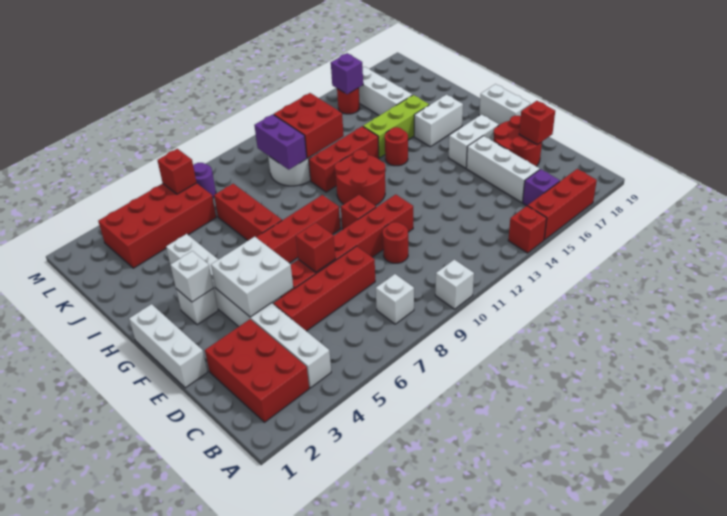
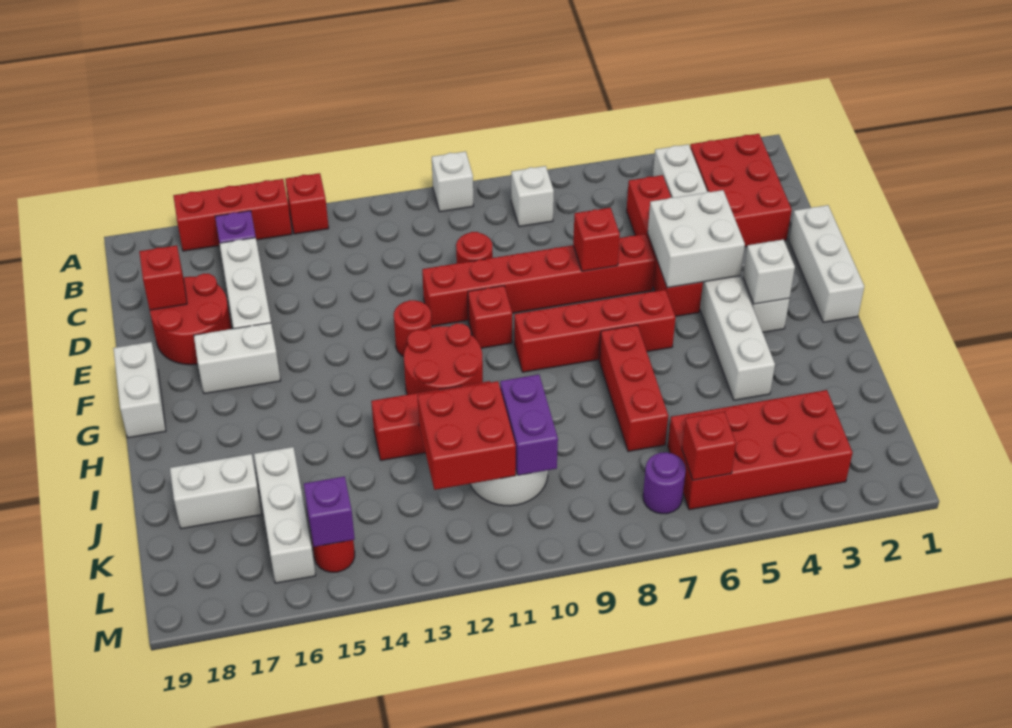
red brick D5:D8 level 1 -> red brick C5:F5 level 1
red round brick H14 level 1 -> red round brick F12 level 1
white brick H16:H17 level 1 -> white brick J17:J18 level 1
lime brick I14:I16 level 1 -> none

